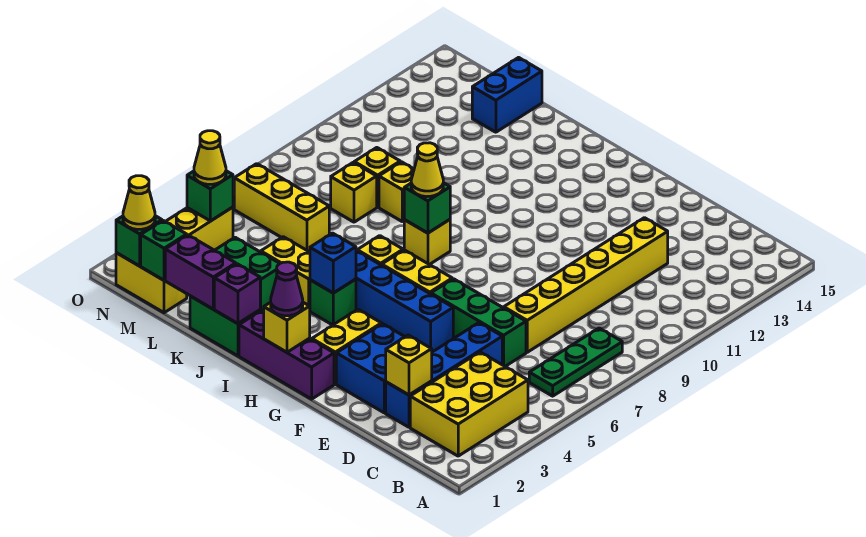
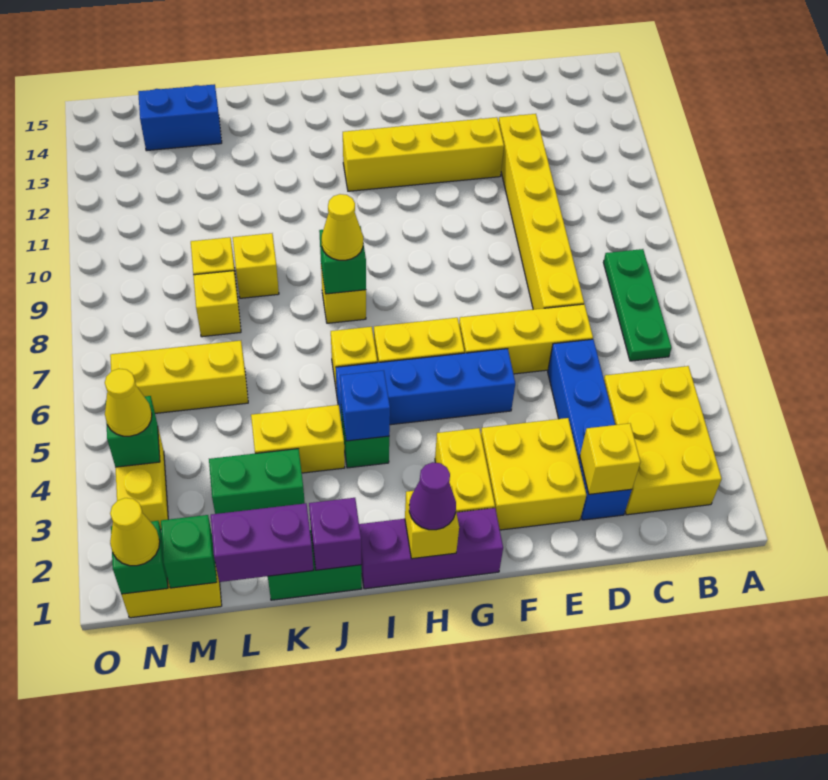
green brick D6:F6 level 1 -> yellow brick D6:F6 level 1
blue brick E2:F3 level 1 -> yellow brick E2:F3 level 1
none -> yellow brick E12:H12 level 1
blue brick L14:L15 level 1 -> blue brick L14:M14 level 1

